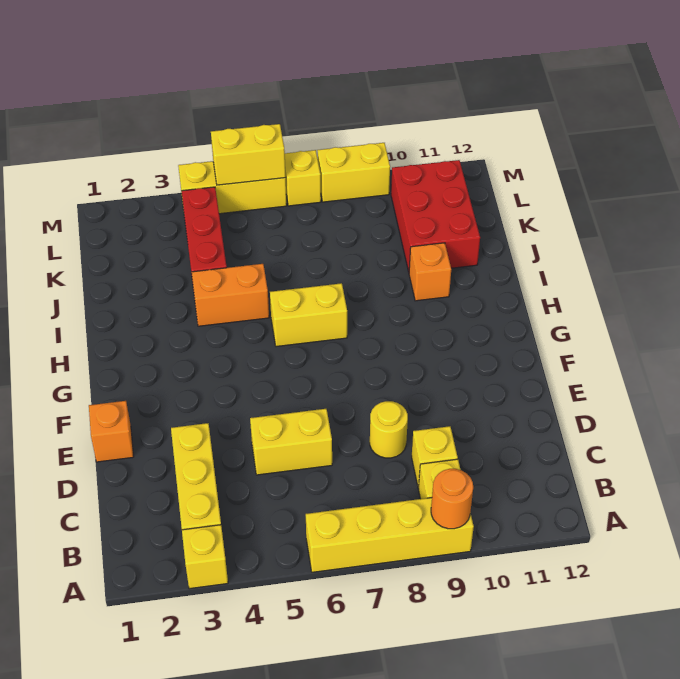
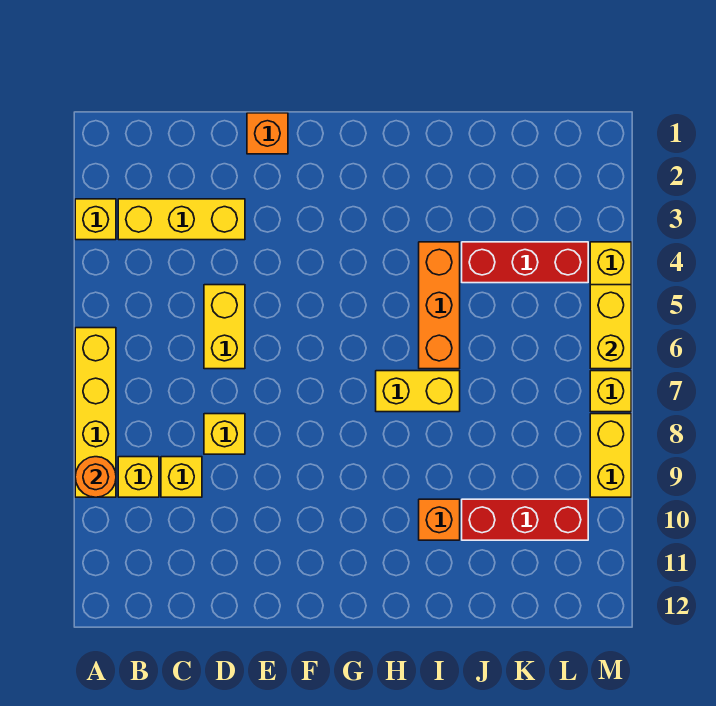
yellow round brick D8 level 1 -> yellow brick D8 level 1
yellow brick H6:H7 level 1 -> yellow brick H7:I7 level 1
orange brick I4:I5 level 1 -> orange brick I4:I6 level 1
red brick J10:L11 level 1 -> red brick J10:L10 level 1

